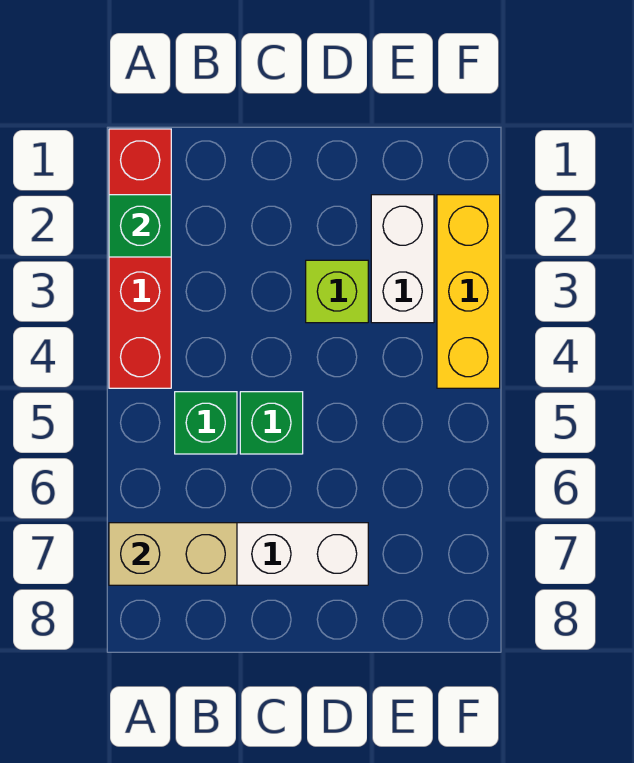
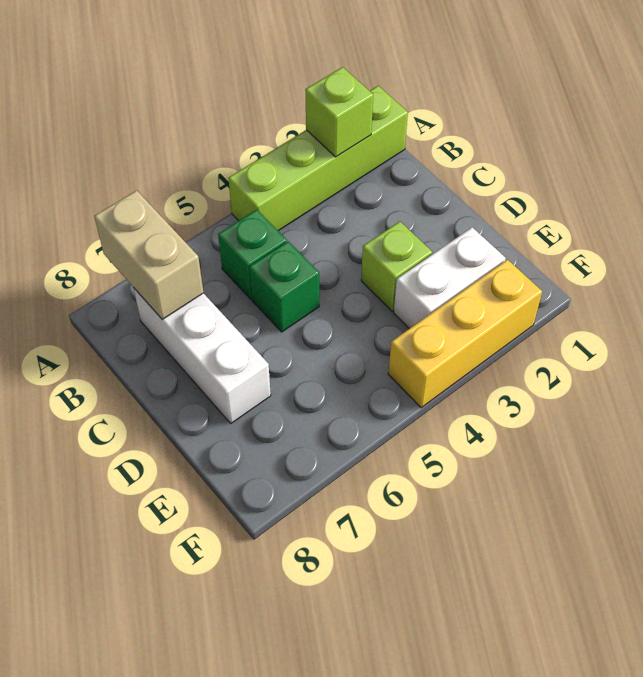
red brick A1:A4 level 1 -> lime brick A1:A4 level 1
green brick A2 level 2 -> lime brick A2 level 2

